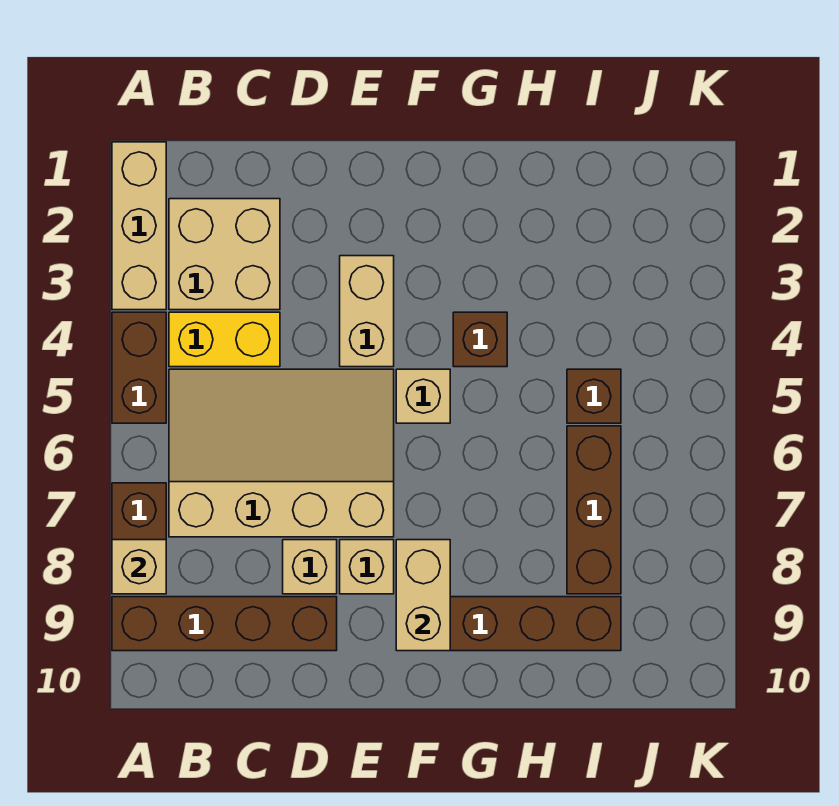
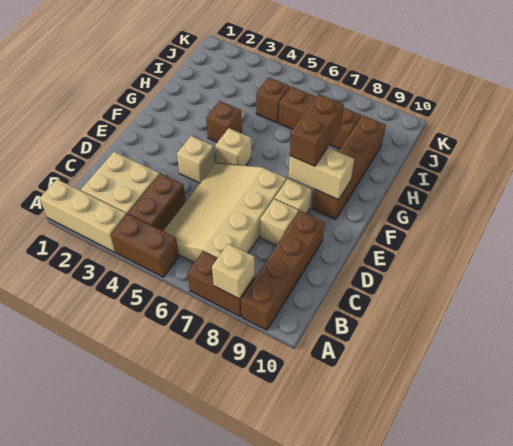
yellow brick B4:C4 level 1 -> brown brick B4:C4 level 1
tan brick E3:E4 level 1 -> tan brick E4 level 1
none -> brown brick F8:G8 level 3

